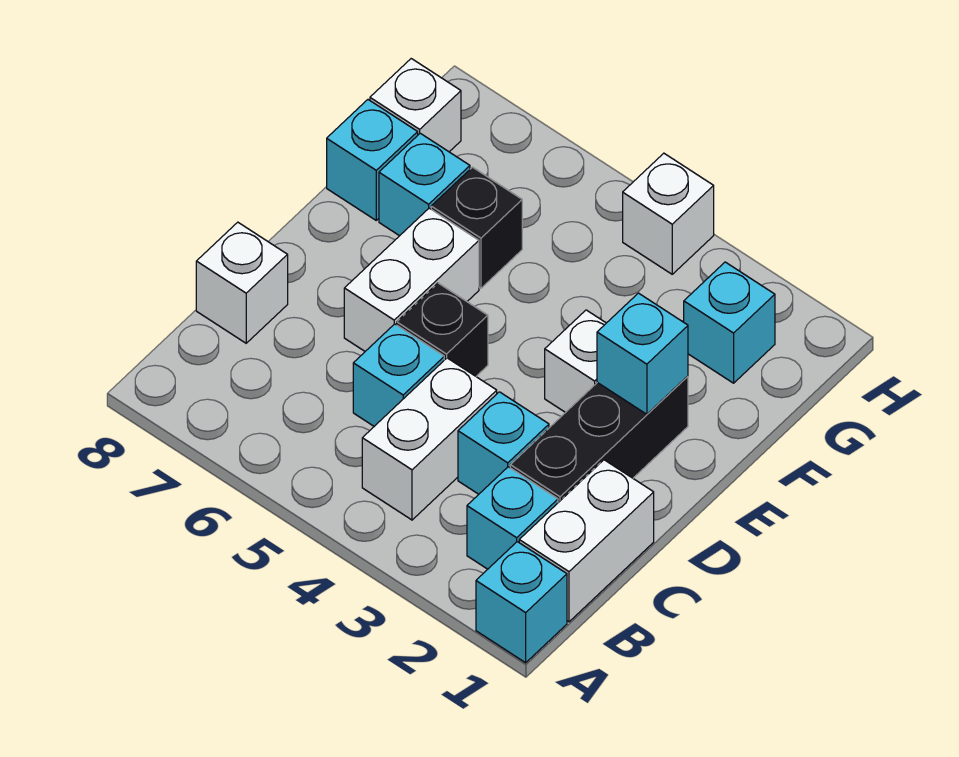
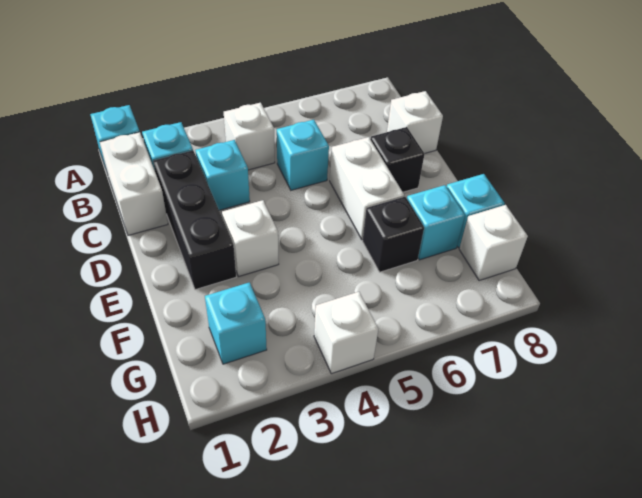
white brick B4:C4 level 1 -> white brick B4 level 1
black brick D5 level 1 -> black brick D7 level 1
cyan brick E2 level 2 -> none

